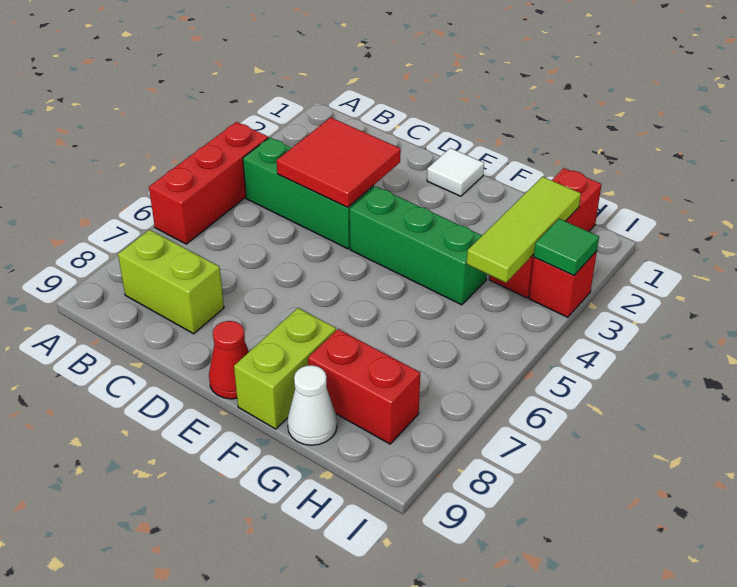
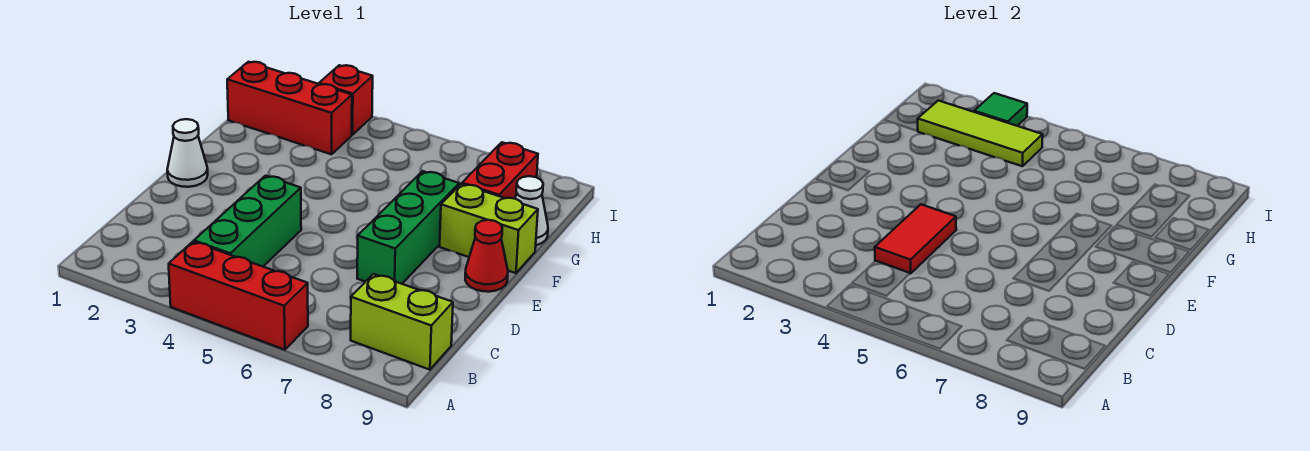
lime brick B8:C8 level 1 -> lime brick B8:B9 level 1
red tile C3:D4 level 2 -> red tile C4:D4 level 2
white tile E1 level 1 -> white cone E1 level 1
green brick E4:G4 level 1 -> green brick D7:F7 level 1

